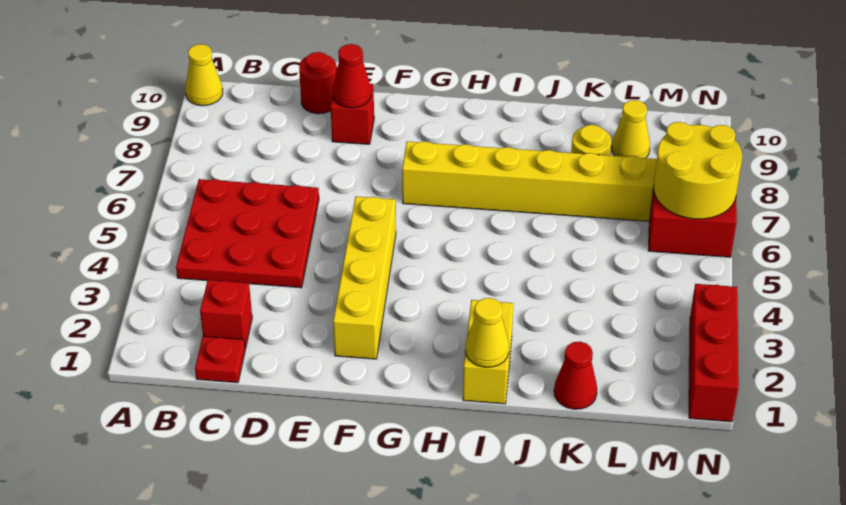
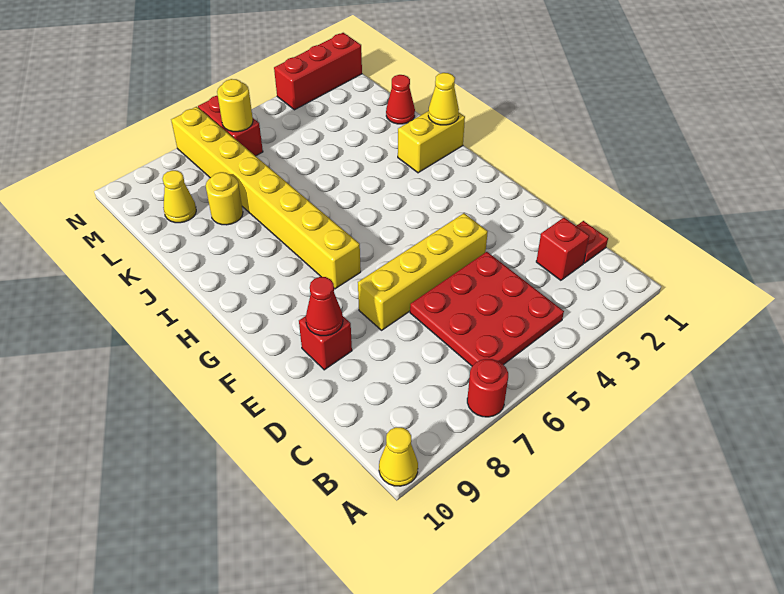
red round brick D10 level 1 -> red round brick A7 level 1
yellow brick F2:F5 level 1 -> yellow brick E4:E7 level 1
yellow round brick M6:N7 level 2 -> yellow round brick M6 level 2

